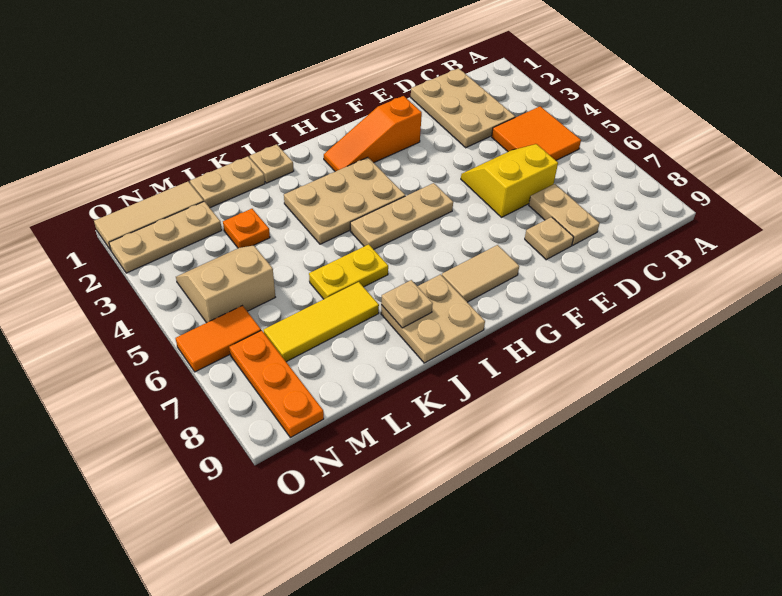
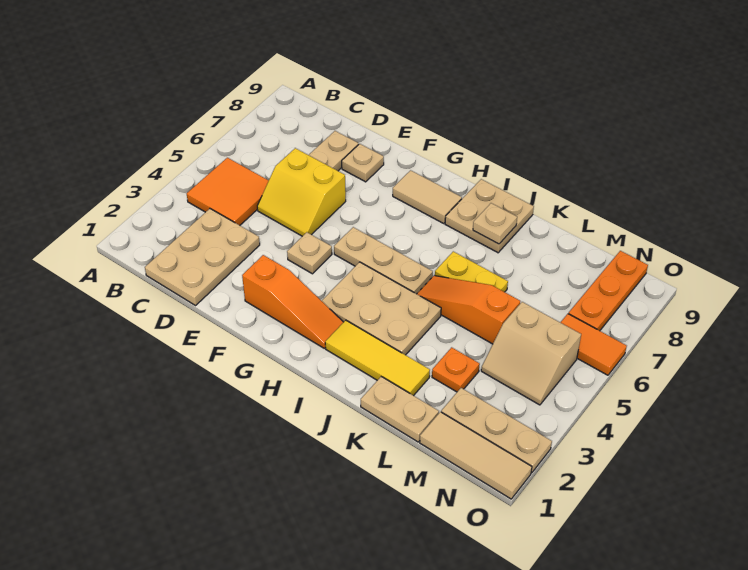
tan plate J1 level 1 -> tan plate F4 level 1
none -> orange slope J5:L5 level 1 top L
yellow tile K7:M7 level 1 -> yellow tile I2:K2 level 1

